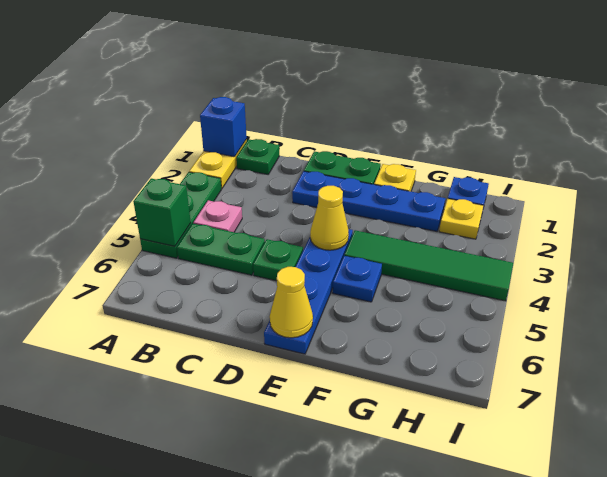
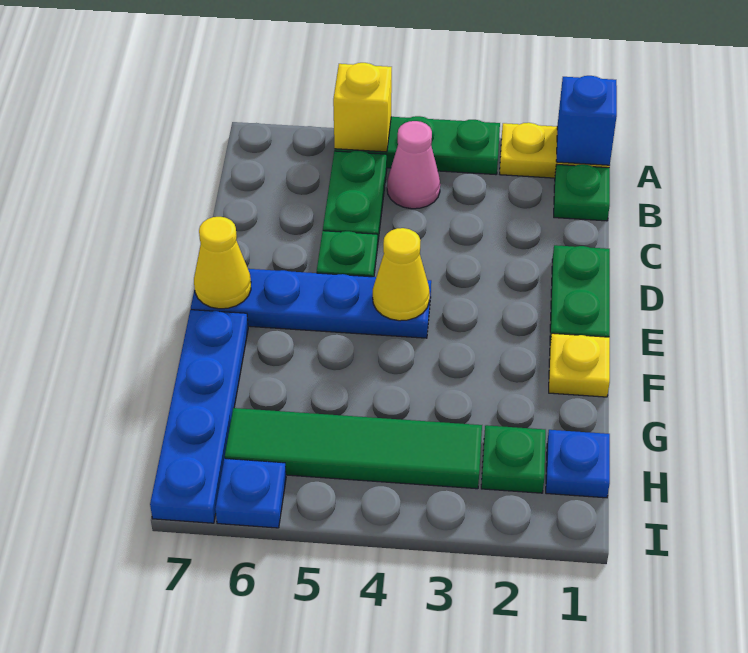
green brick A5 level 2 -> yellow brick A5 level 2
pink plate B4 level 1 -> pink cone B4 level 1
blue plate D2:G2 level 1 -> blue plate F7:I7 level 1
green tile F4:I4 level 1 -> green tile H3:H6 level 1
blue plate F5 level 1 -> blue plate I6 level 1
yellow plate H2 level 1 -> green plate H2 level 1

